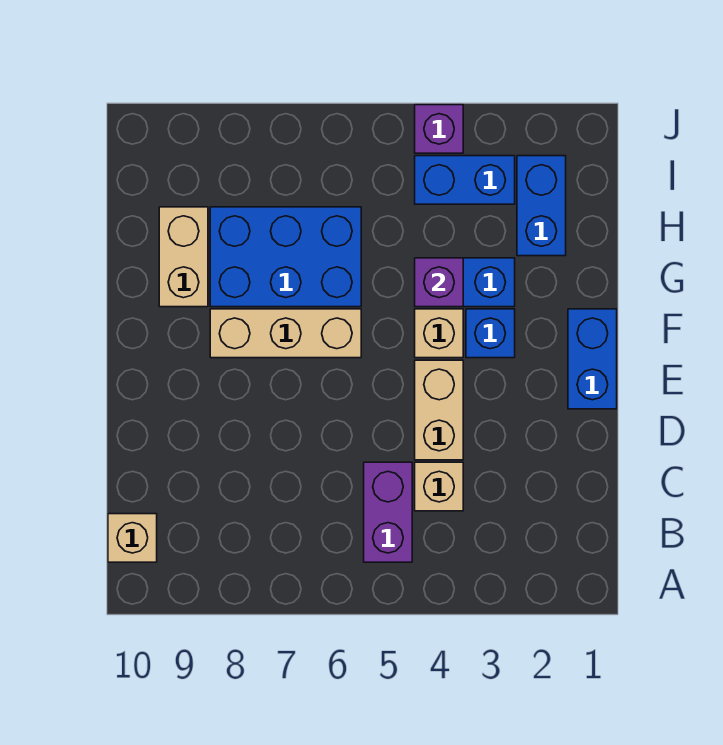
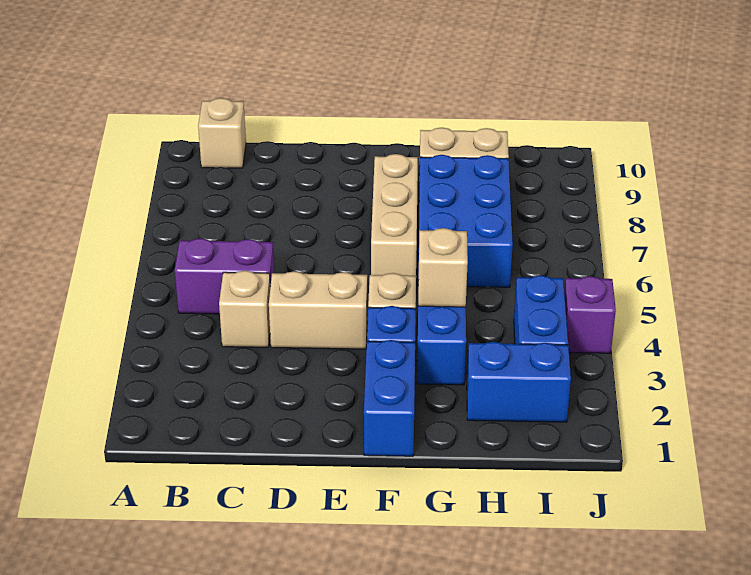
blue brick E1:F1 level 1 -> blue brick F1:F2 level 1
purple brick G4 level 2 -> tan brick G4 level 2

